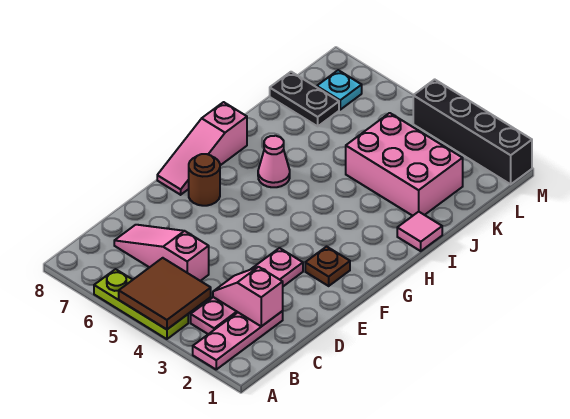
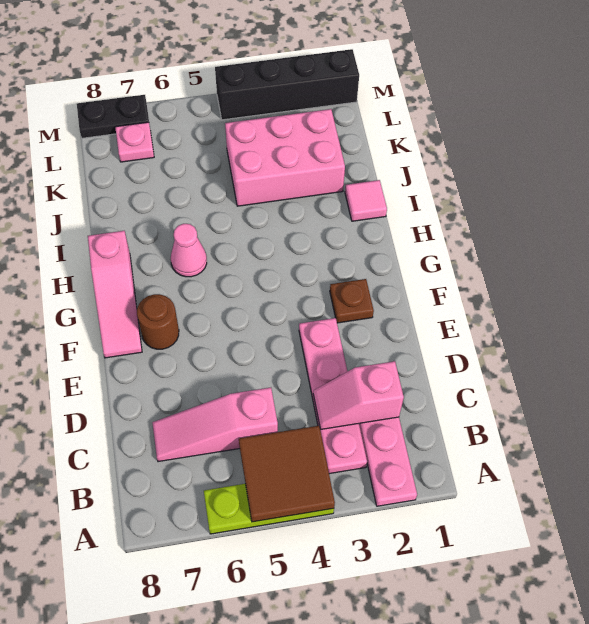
black plate K7:K8 level 1 -> black plate M7:M8 level 1
cyan plate L7 level 1 -> pink plate L7 level 1

